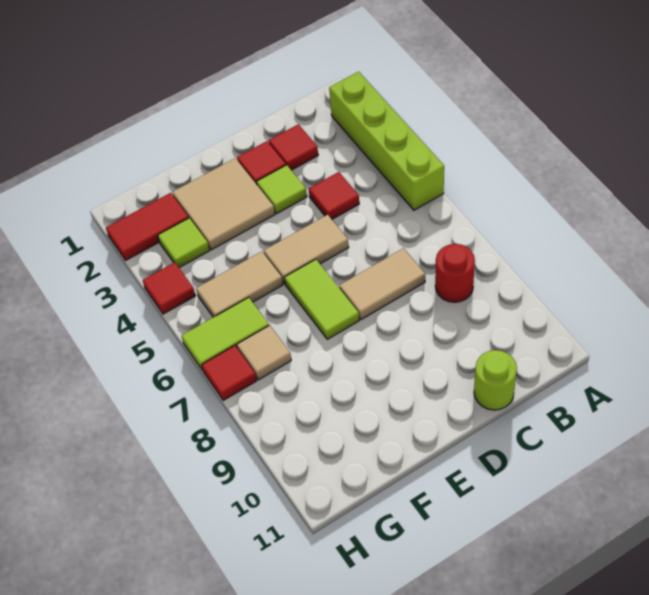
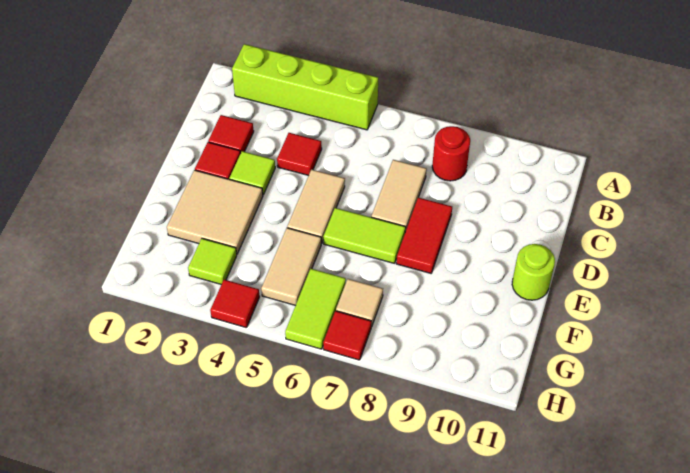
lime round brick C11 level 1 -> lime round brick E11 level 1
red tile G2:H2 level 1 -> red tile D8:E8 level 1

